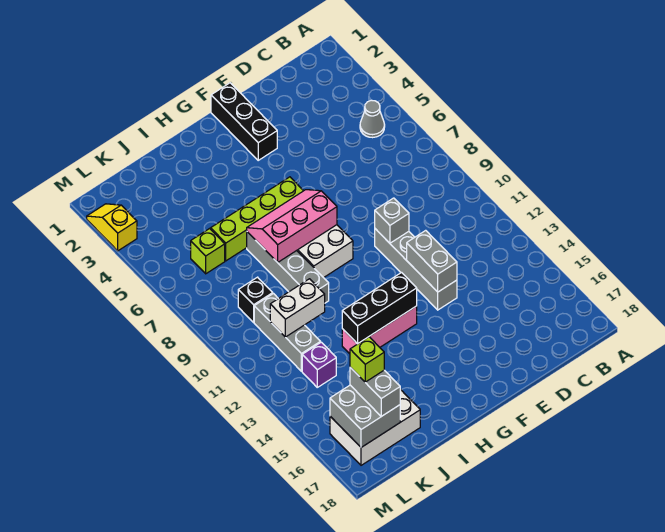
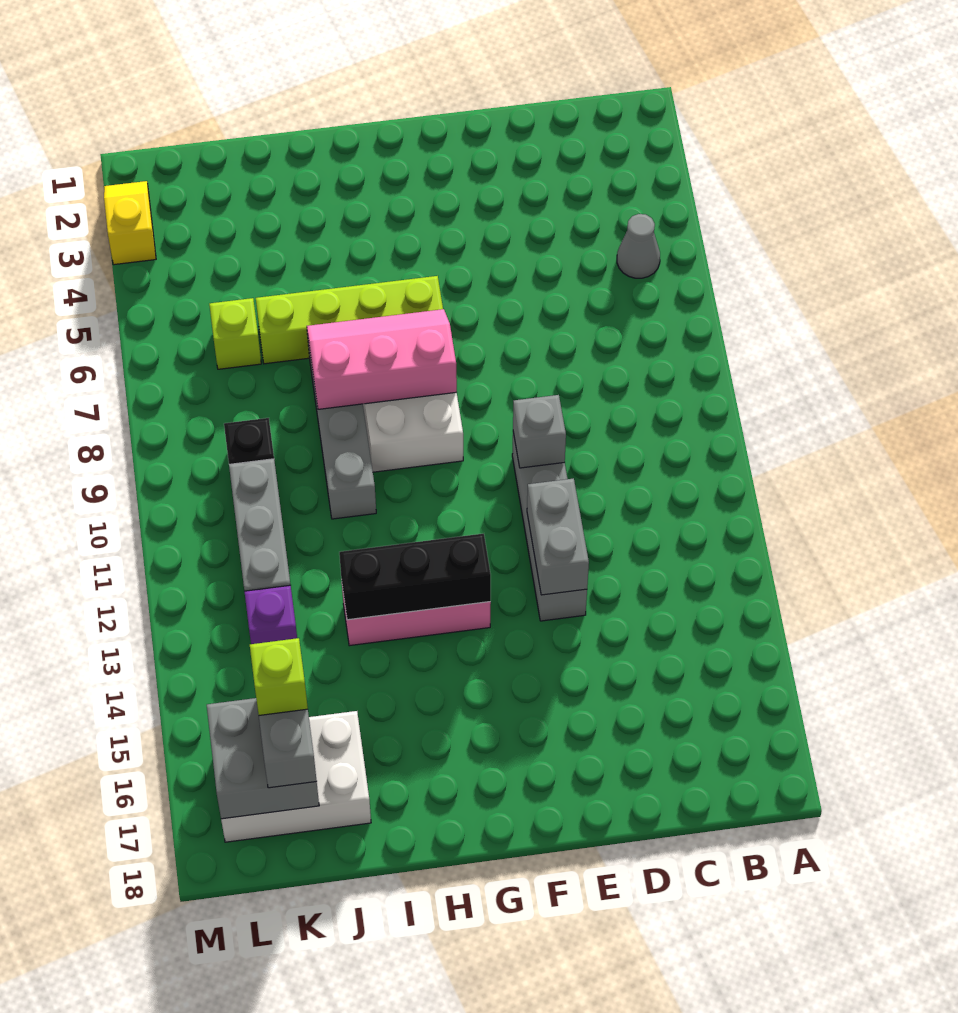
black brick F1:F3 level 1 -> none
white brick J11:K11 level 2 -> none

